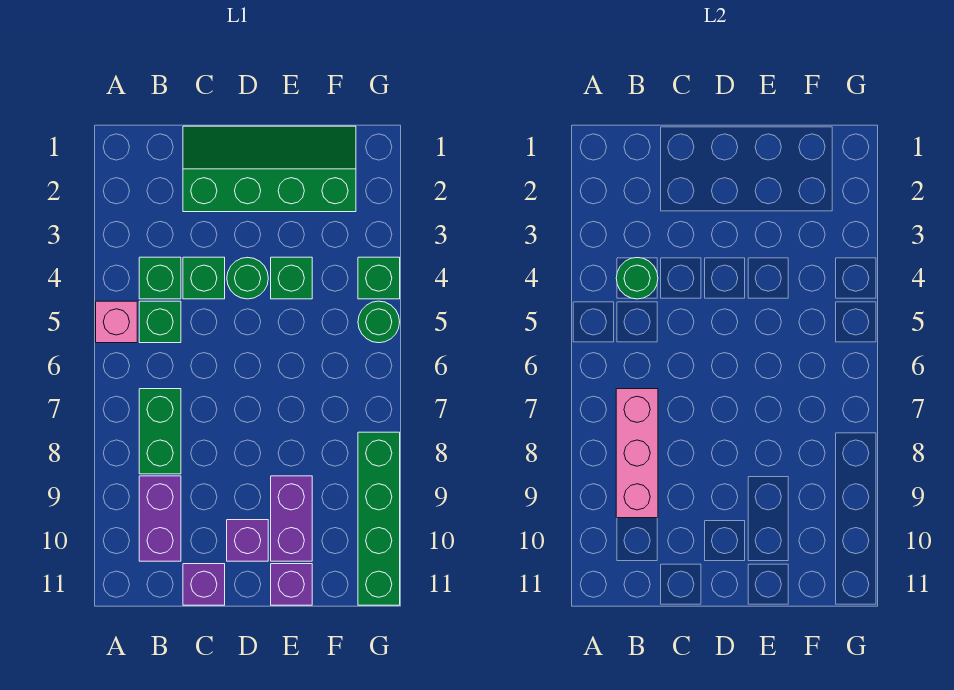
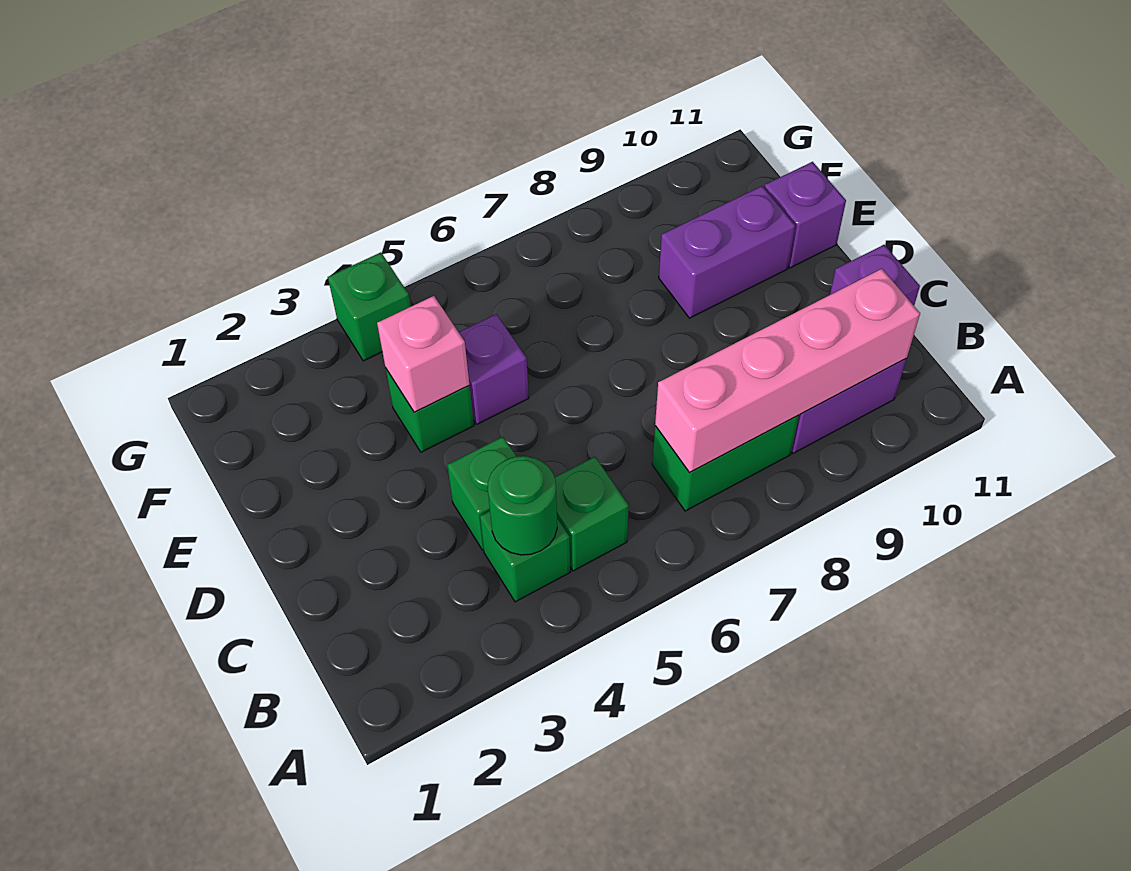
pink brick A5 level 1 -> pink brick E4 level 2
pink brick B7:B9 level 2 -> pink brick B7:B10 level 2
green slope C1:F2 level 1 top 2 -> none
green round brick D4 level 1 -> none
purple brick D10 level 1 -> purple brick E5 level 1
green round brick G5 level 1 -> none
green brick G8:G11 level 1 -> none

